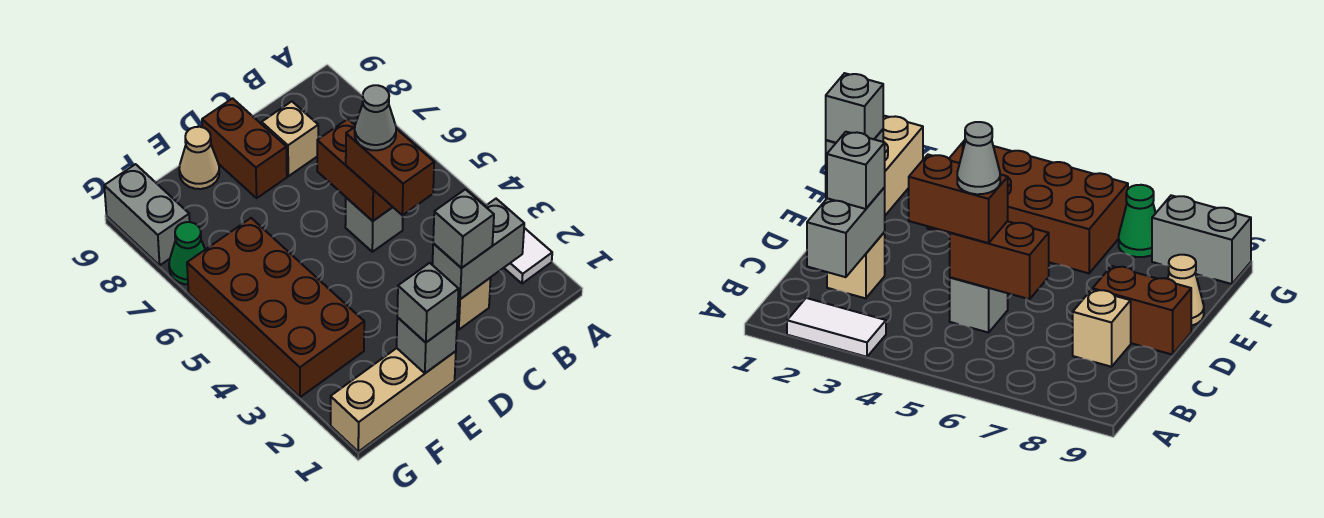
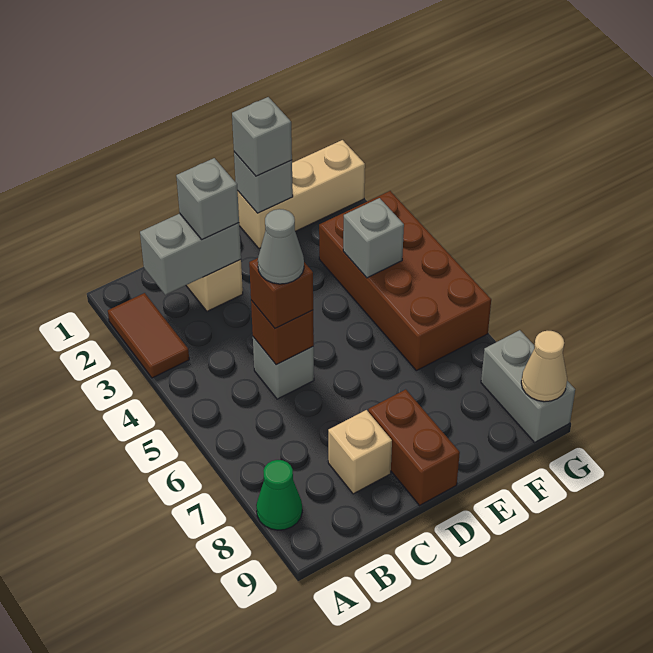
white tile A2:A3 level 1 -> brown tile A2:A3 level 1
brown brick C4:C5 level 3 -> brown brick C5 level 3
brown brick C5:C6 level 2 -> brown brick C5 level 2
tan cone E9 level 1 -> tan cone G9 level 2
none -> grey brick F4 level 2
green cone G7 level 1 -> green cone A8 level 1

